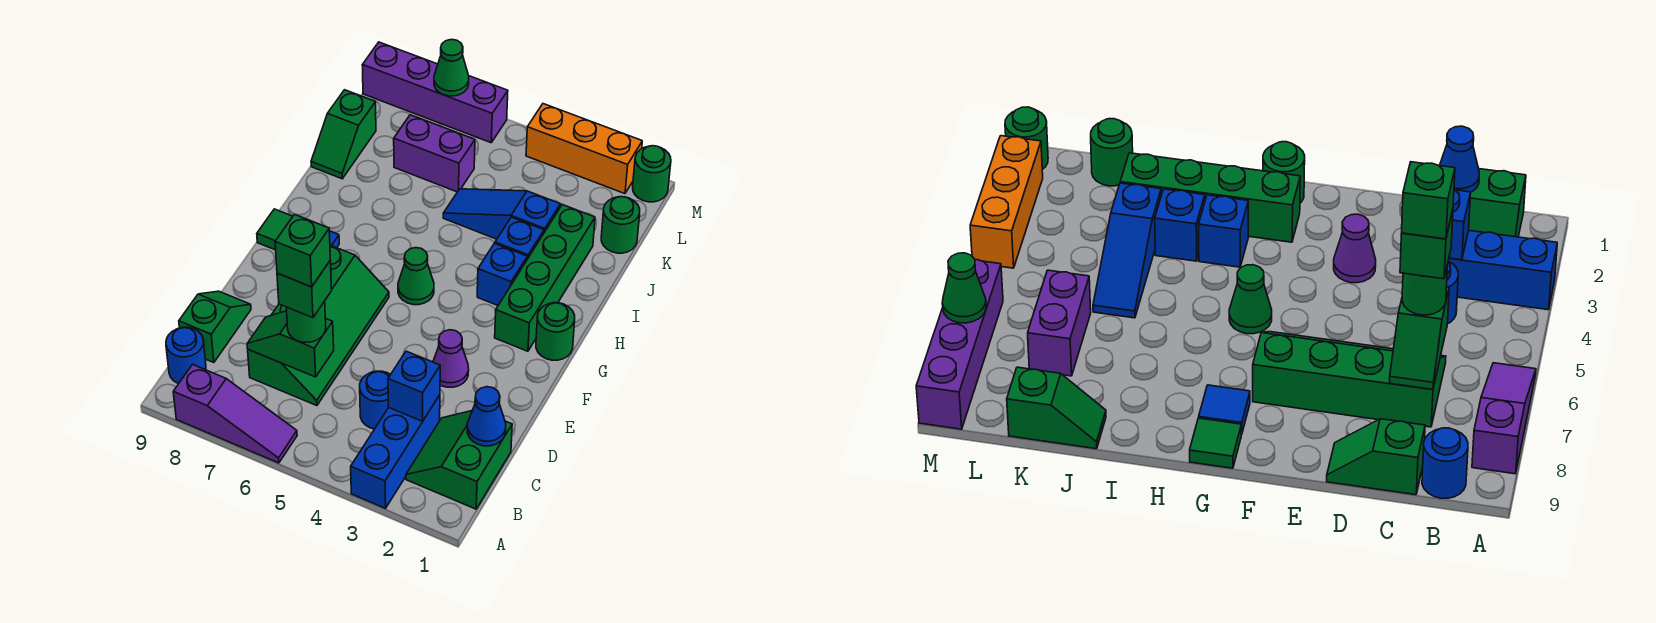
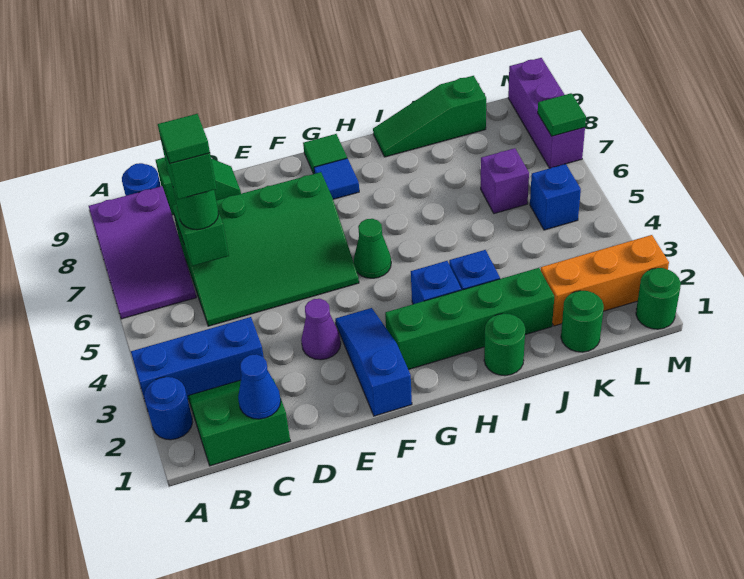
purple slope A6:A8 level 1 top 8 -> purple slope A6:B8 level 1 top 8
blue brick C3 level 2 -> blue brick L5 level 1
blue round brick C4 level 1 -> blue round brick A2 level 1
green slope C6:F7 level 1 top 7 -> green slope C5:F7 level 1 top 7
green brick C6 level 5 -> green tile C6 level 5
green round brick G1 level 1 -> green round brick I1 level 1
blue slope J3:J5 level 1 top 3 -> blue slope F1:F3 level 1 top 1
green slope J9:K9 level 1 top K -> green slope I9:K9 level 1 top K
purple brick K6:K7 level 1 -> purple brick K6 level 1
orange brick M2:M4 level 1 -> orange brick K2:M2 level 1
purple brick M6:M9 level 1 -> purple brick M7:M9 level 1
green cone M7 level 2 -> green tile M7 level 2

